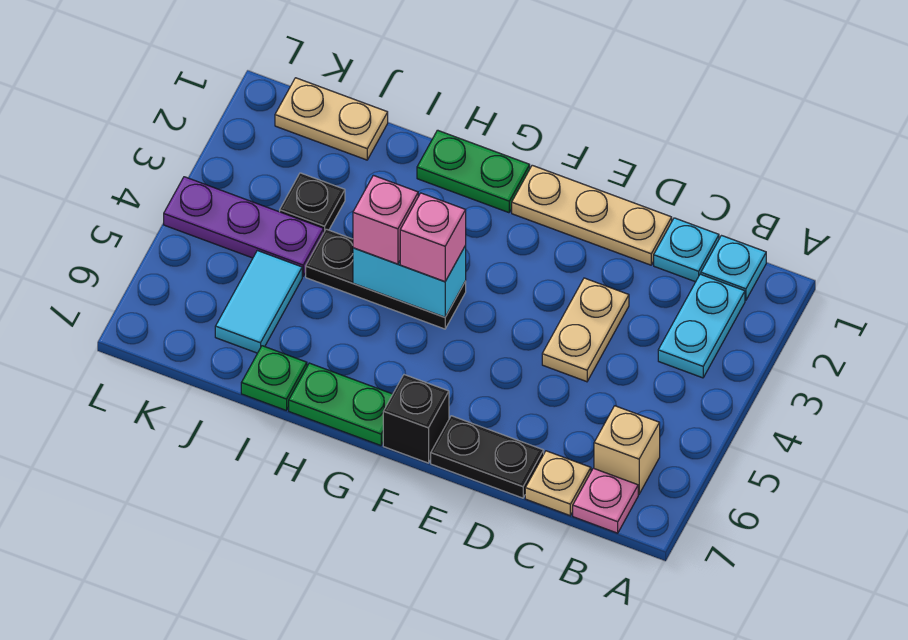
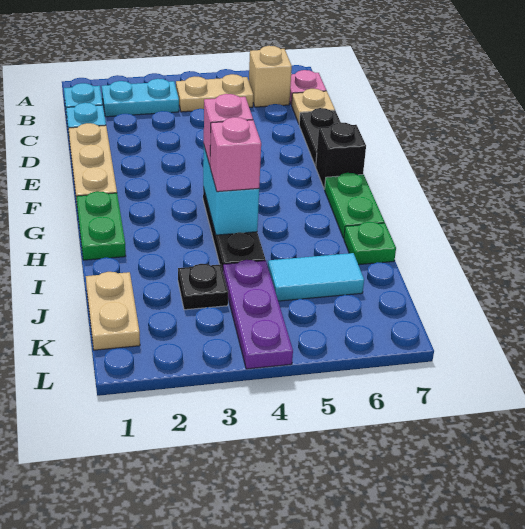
tan plate D3:D4 level 1 -> tan plate B4:B5 level 1

